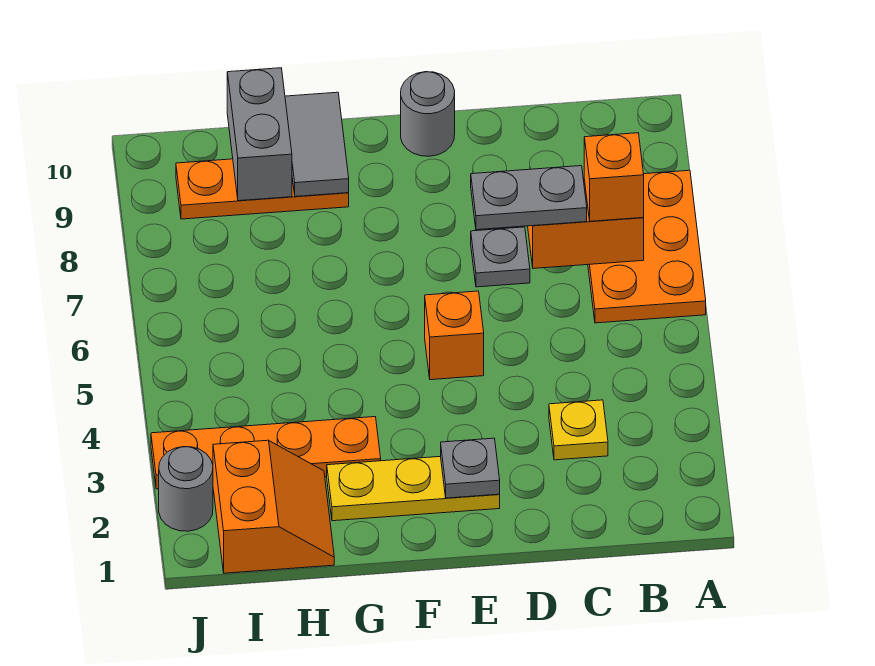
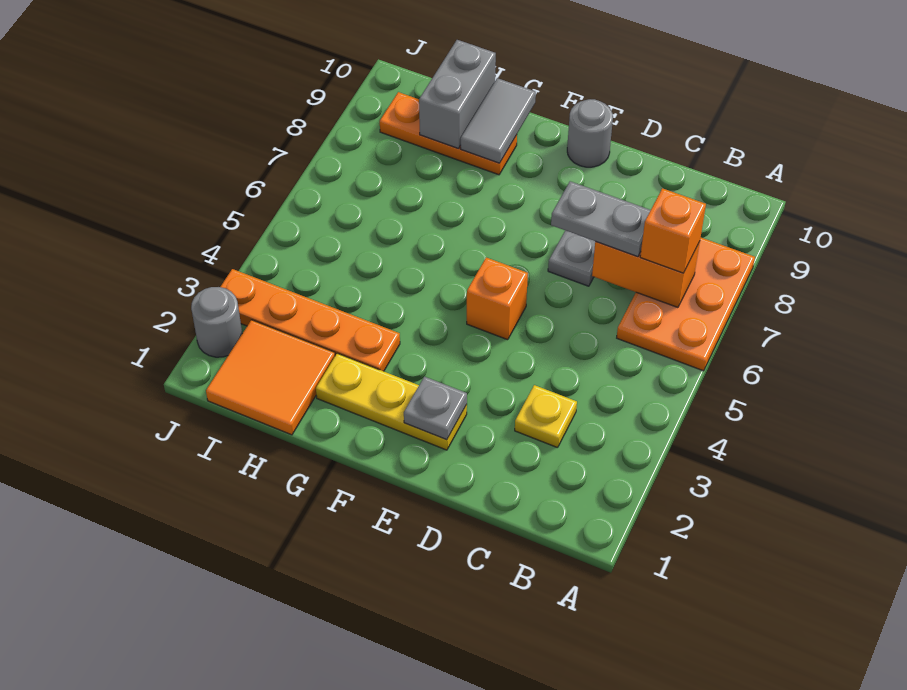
orange slope H1:I2 level 1 top I -> orange tile H1:I2 level 1

